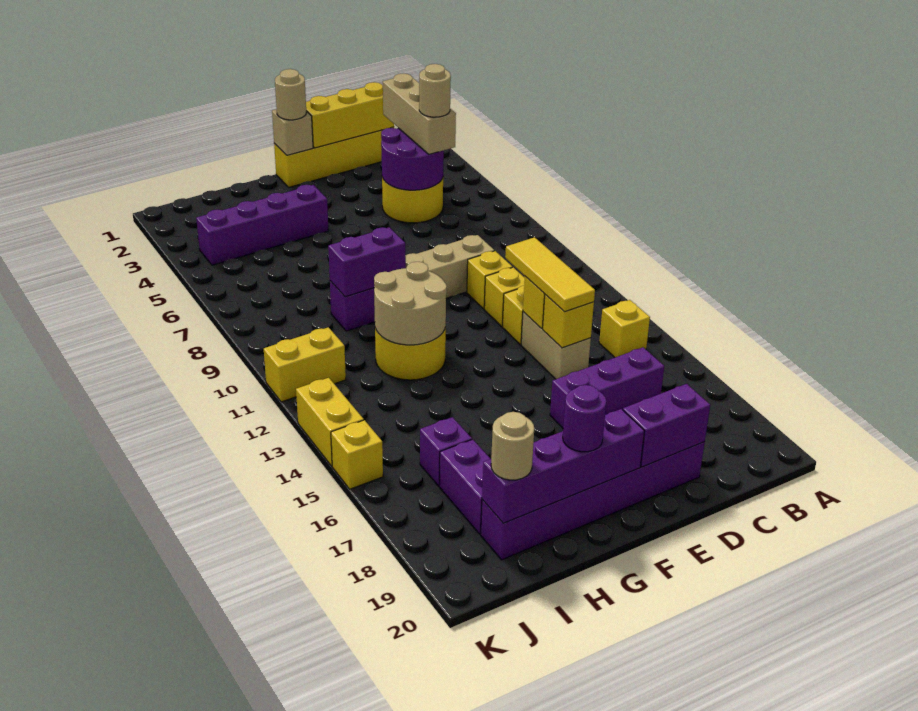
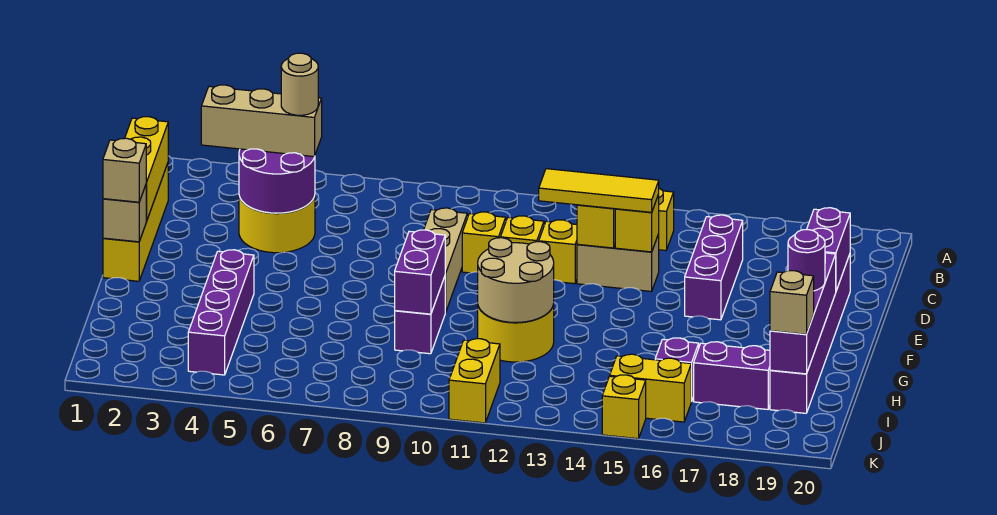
tan round brick F1 level 3 -> tan brick F1 level 3
tan round brick I19 level 3 -> tan brick I19 level 3
yellow brick K13:K14 level 1 -> yellow brick J15:J16 level 1

